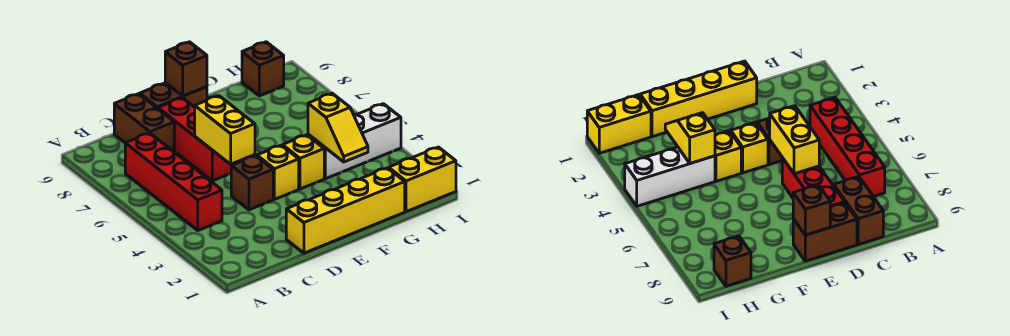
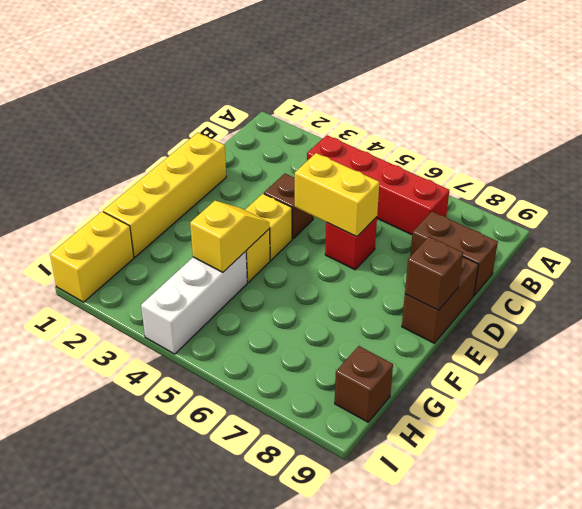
red brick D6:D8 level 1 -> red brick D6 level 1
yellow slope G3:G4 level 2 top 4 -> yellow slope F4:G4 level 2 top G

